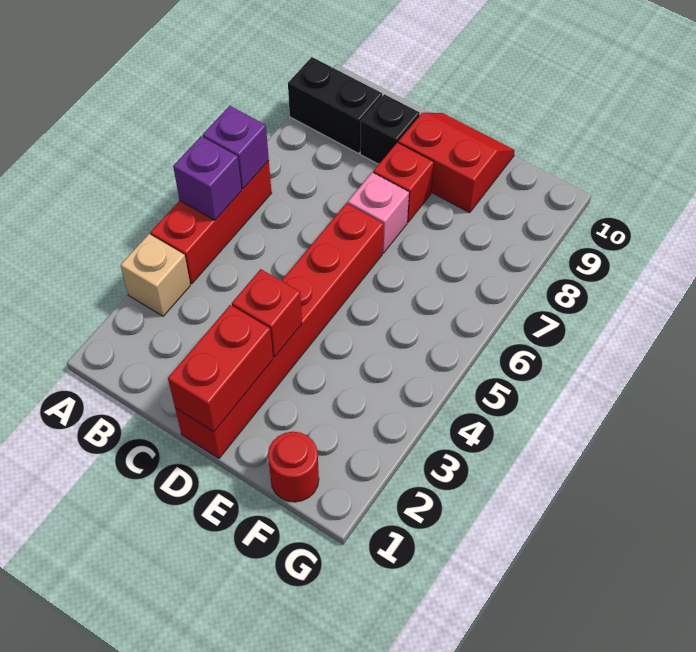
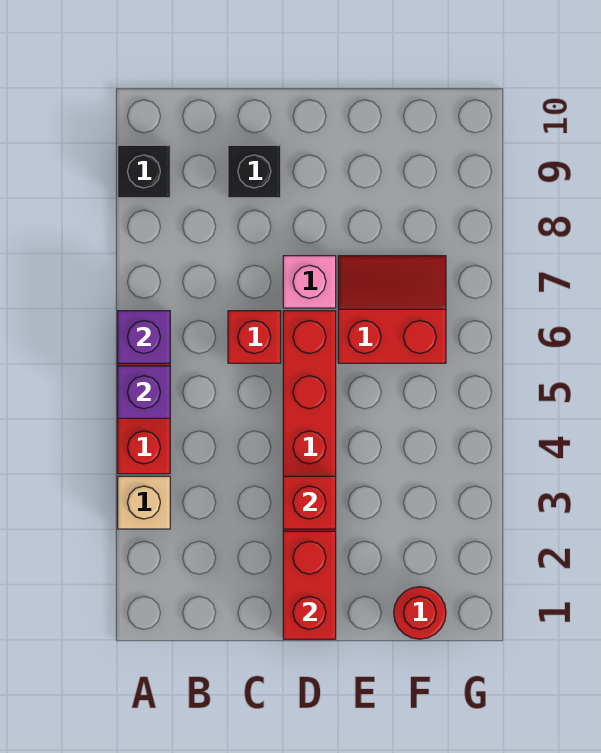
black brick A9:B9 level 1 -> black brick A9 level 1
red brick D8 level 1 -> red brick C6 level 1
red slope D9:E10 level 1 top 9 -> red slope E6:F7 level 1 top 6

